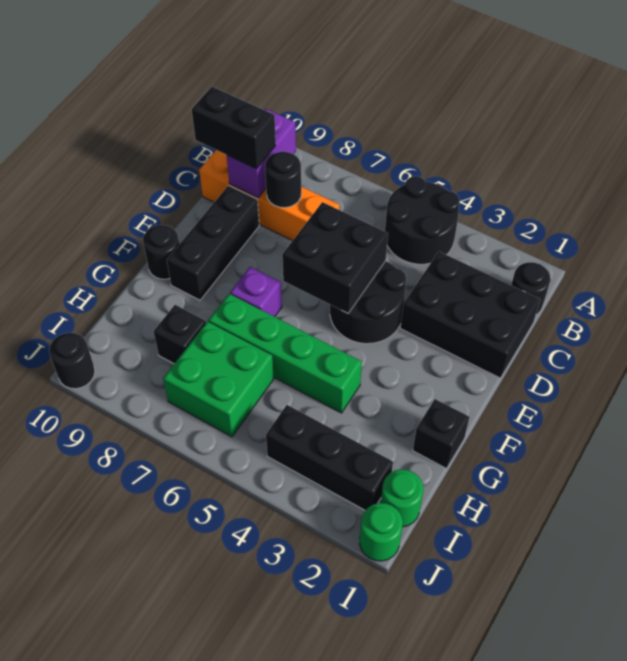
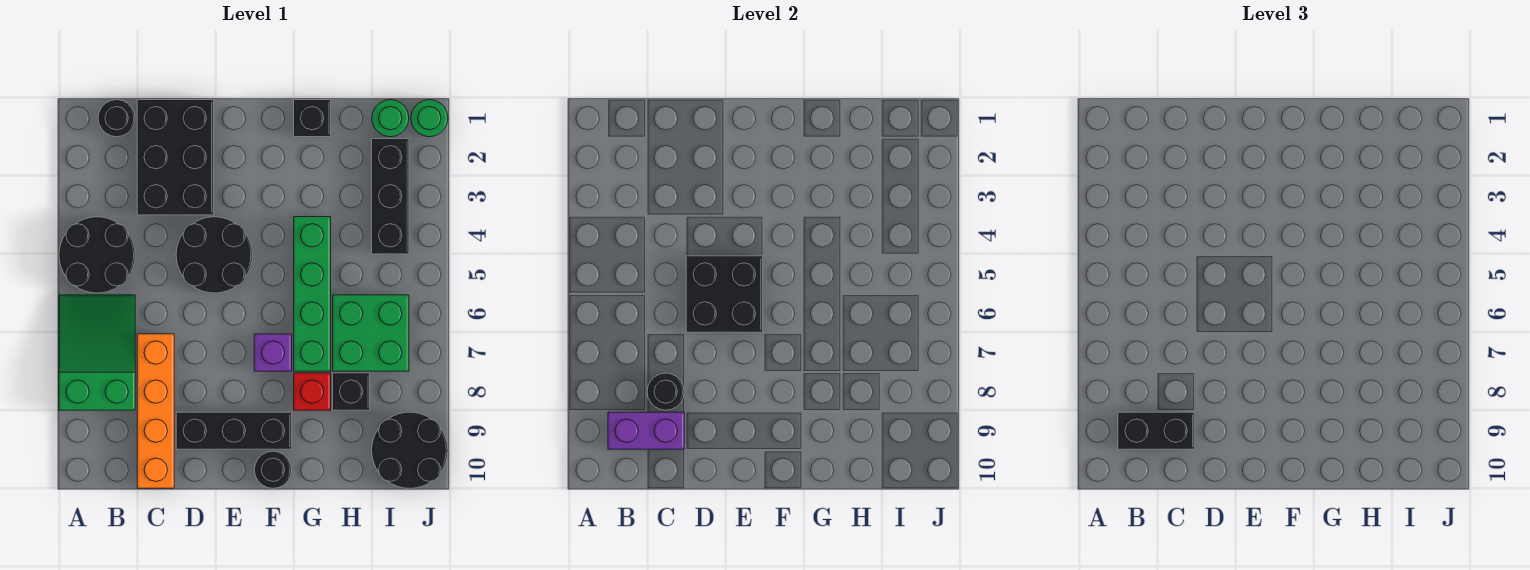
none -> green slope A6:B8 level 1 top 8
black brick C9:C10 level 3 -> black brick B9:C9 level 3
none -> red brick G8 level 1
black round brick J10 level 1 -> black round brick I9:J10 level 1

